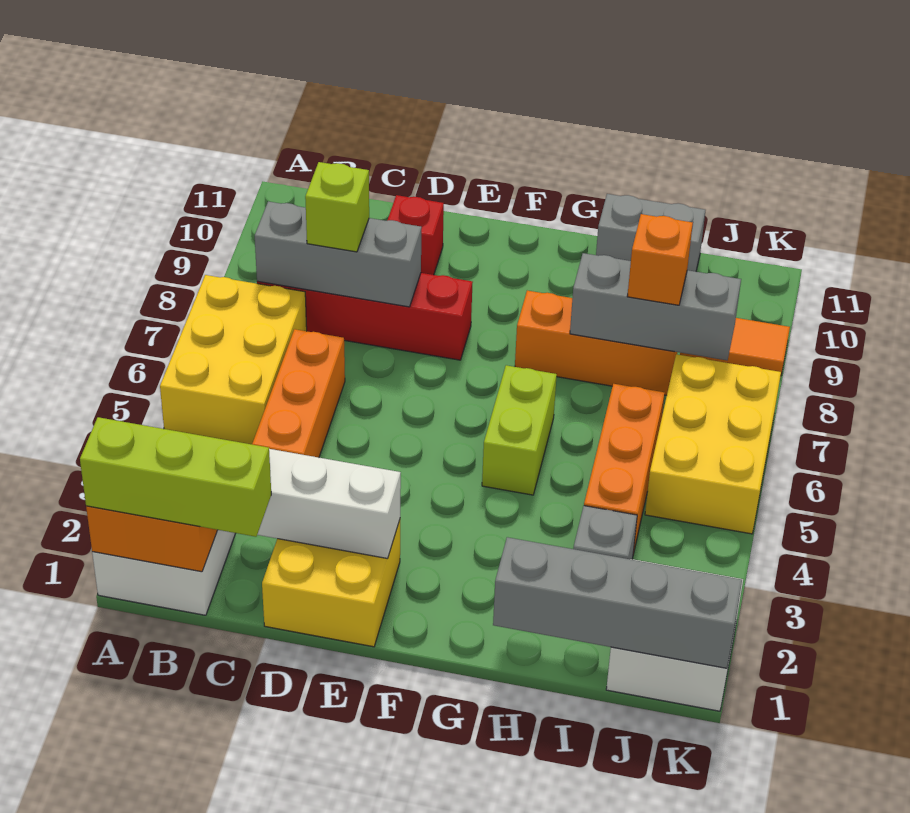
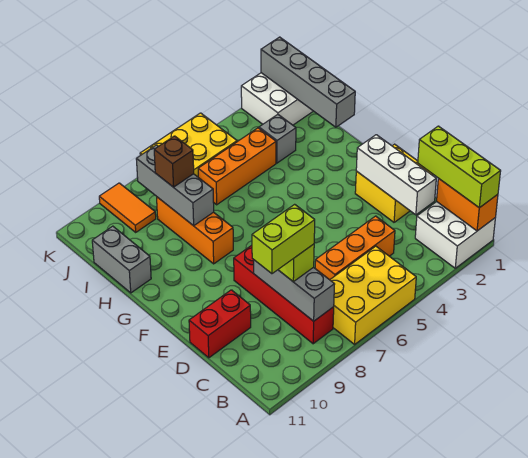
red brick D10 level 1 -> red brick D10:D11 level 1
lime brick G5:G6 level 1 -> lime brick C8:C9 level 4
orange brick I8 level 3 -> brown brick I8 level 3

